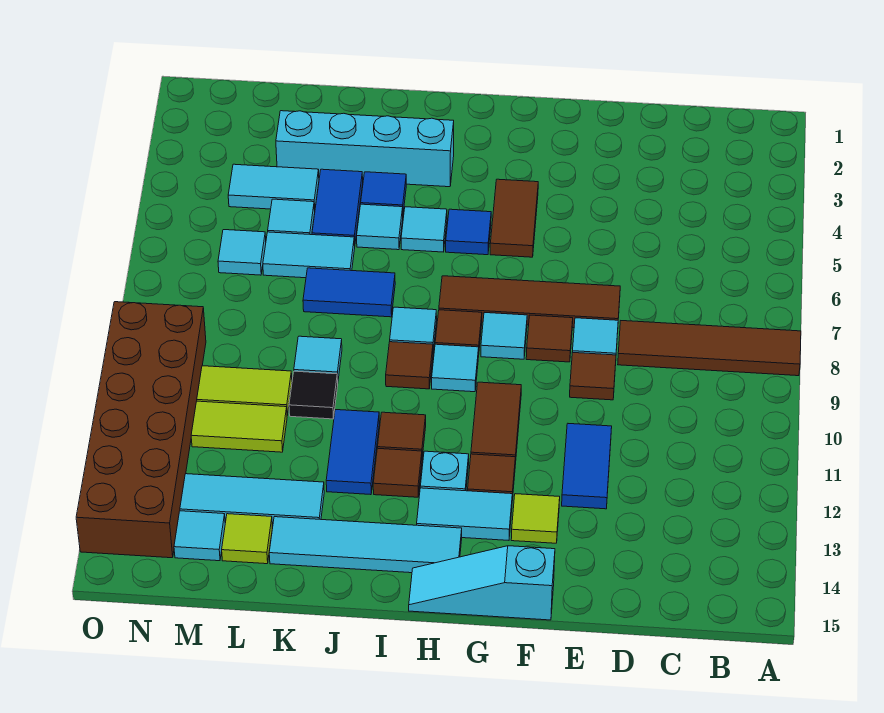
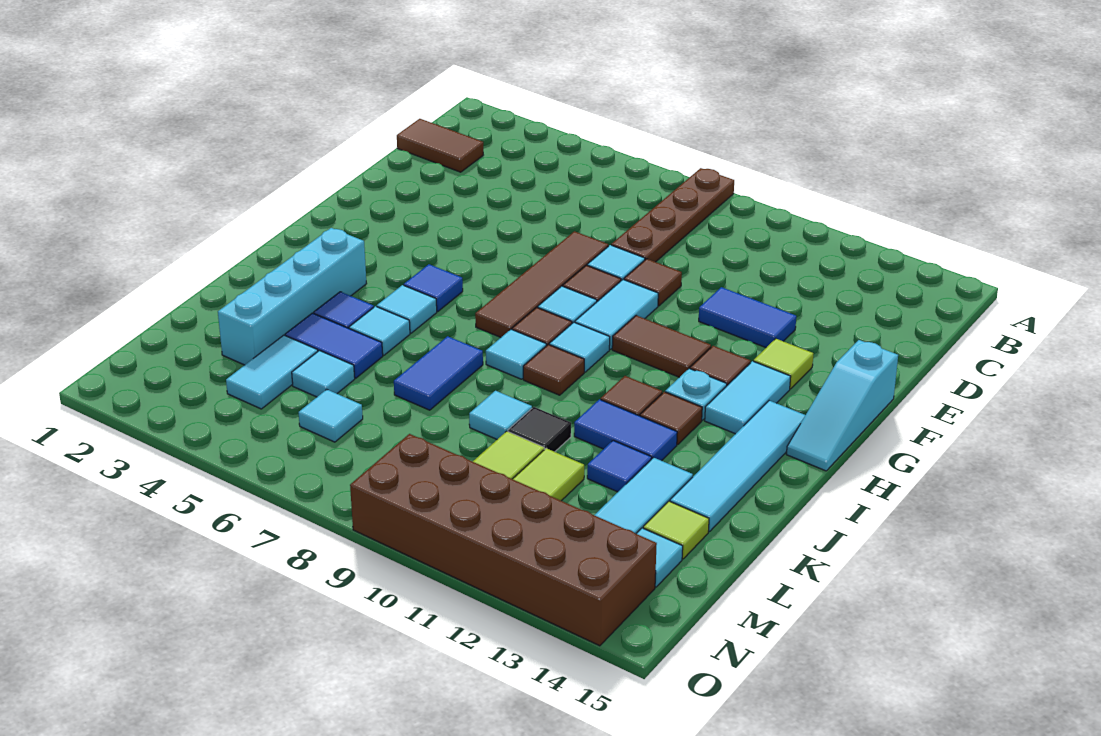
brown tile A8:D8 level 1 -> brown plate A8:D8 level 1
brown tile G4:G5 level 1 -> brown tile C1:C2 level 1
cyan tile K6:L6 level 1 -> cyan tile F9:G9 level 1
none -> blue tile K12 level 1

